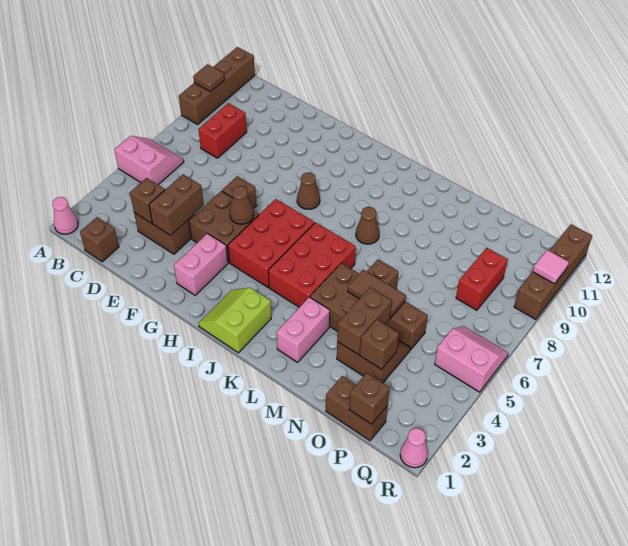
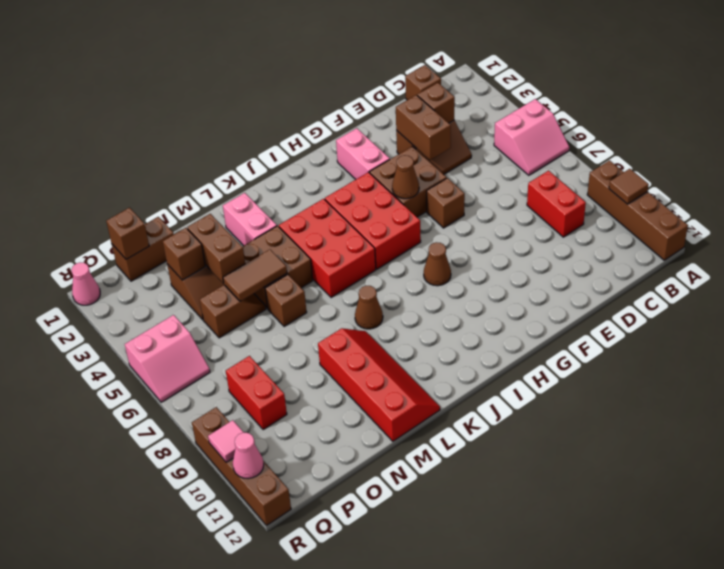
pink cone A1 level 1 -> pink cone R11 level 2
lime slope I1:J2 level 1 top J -> none
none -> red slope L9:M12 level 1 top M

